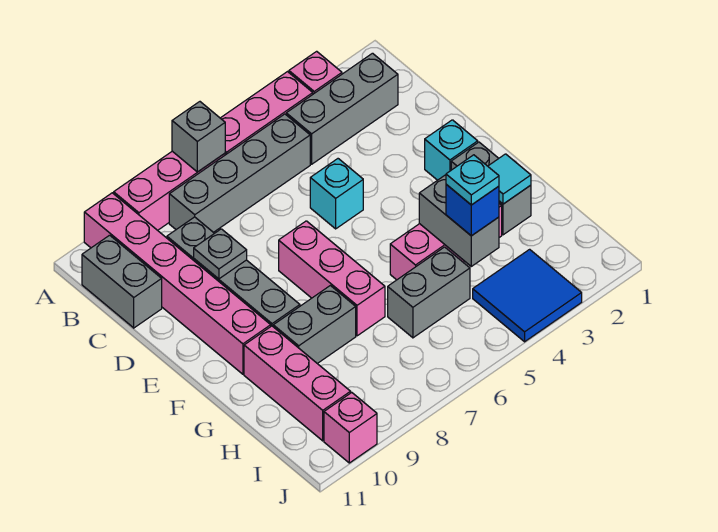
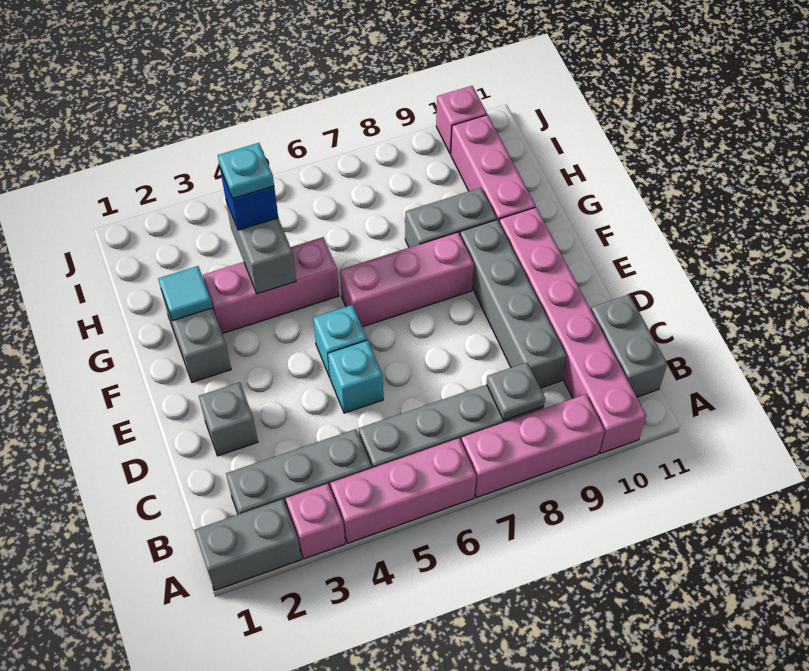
grey brick A7 level 2 -> grey brick D2 level 1
grey plate D9 level 2 -> grey plate B8 level 2
cyan brick E2 level 1 -> cyan brick E5 level 1
pink brick E7:G7 level 1 -> pink brick F6:F8 level 1
grey brick H5:H6 level 1 -> grey brick A1:A2 level 1
blue tile I3:J4 level 1 -> none

